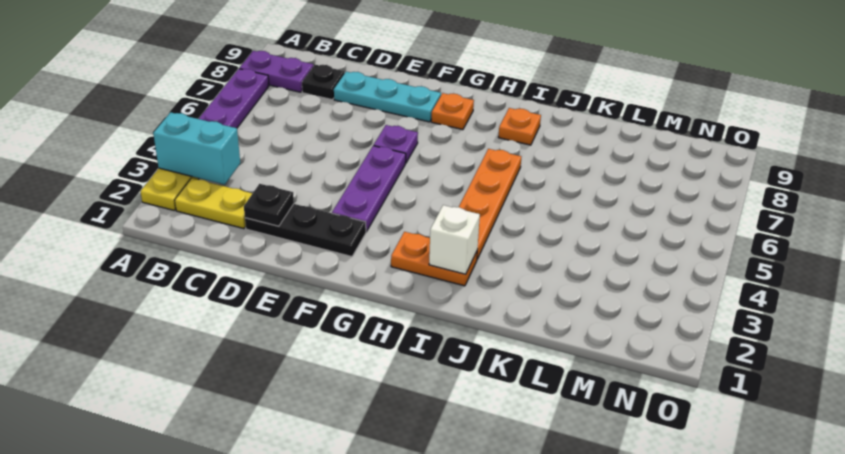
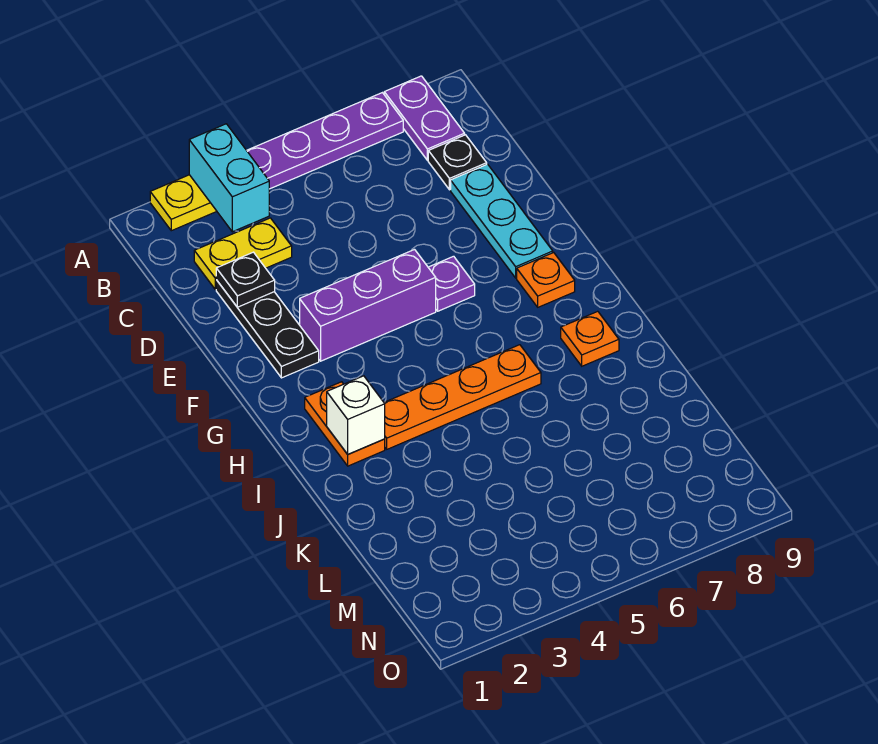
yellow plate B2:C2 level 1 -> yellow plate C2:C3 level 1
purple plate F3:F5 level 1 -> purple brick F3:F5 level 1

